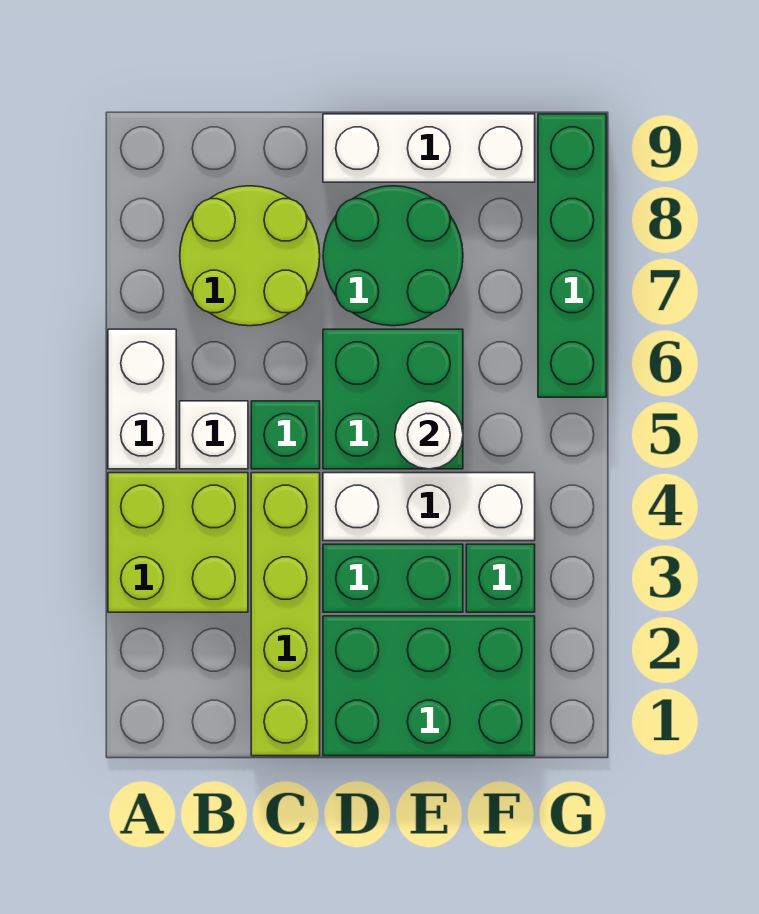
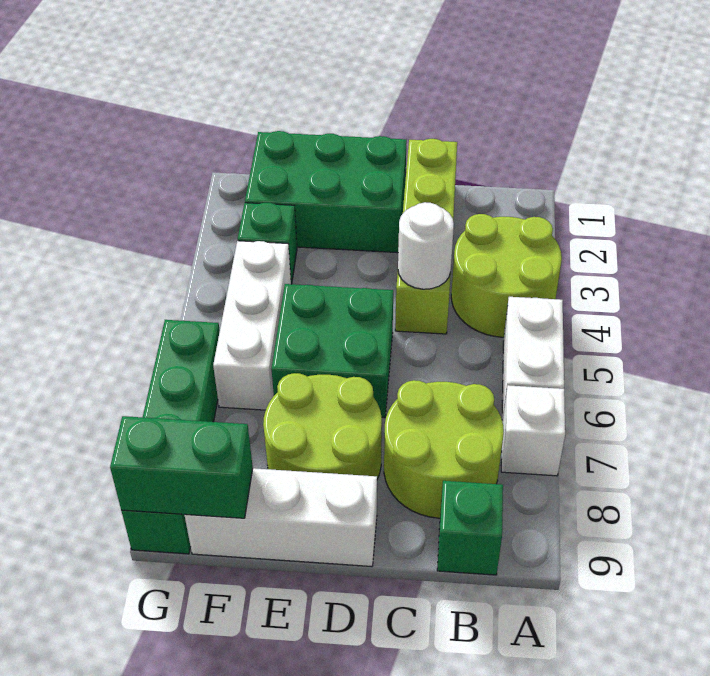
lime brick A3:B4 level 1 -> lime round brick A3:B4 level 1
white brick B5 level 1 -> white brick A7 level 1
green brick C5 level 1 -> green brick B9 level 1
green brick D3:E3 level 1 -> green brick F9:G9 level 2
white brick D4:F4 level 1 -> white brick F4:F6 level 1
green round brick D7:E8 level 1 -> lime round brick D7:E8 level 1
white round brick E5 level 2 -> white round brick C4 level 2

